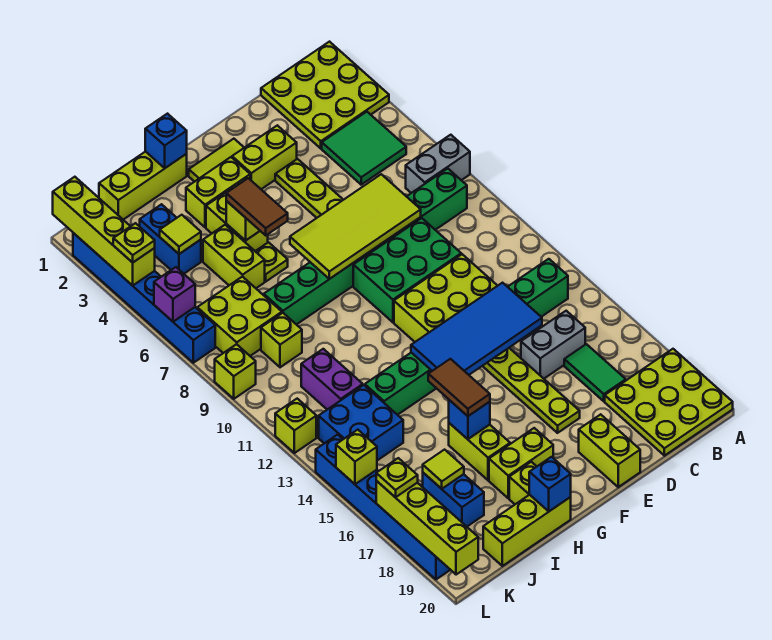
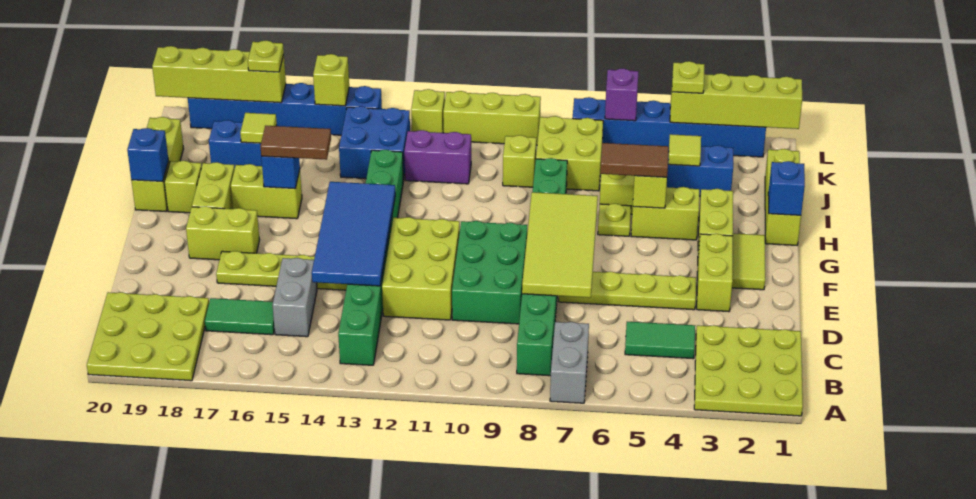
green tile B4:C5 level 1 -> green tile C4:C5 level 1
lime brick E19:E20 level 1 -> lime brick F17:F18 level 1
lime brick L9 level 1 -> lime brick L9:L11 level 1

